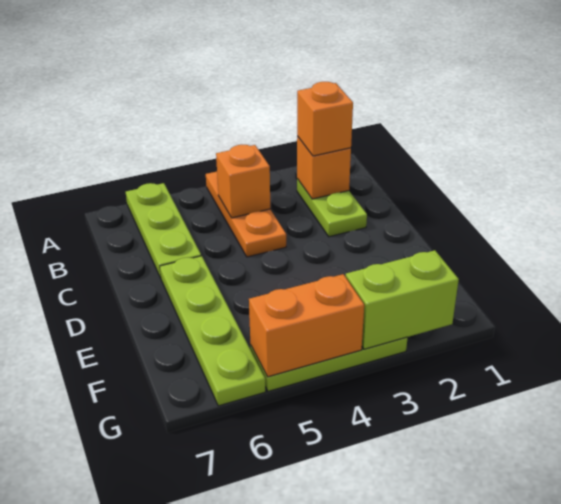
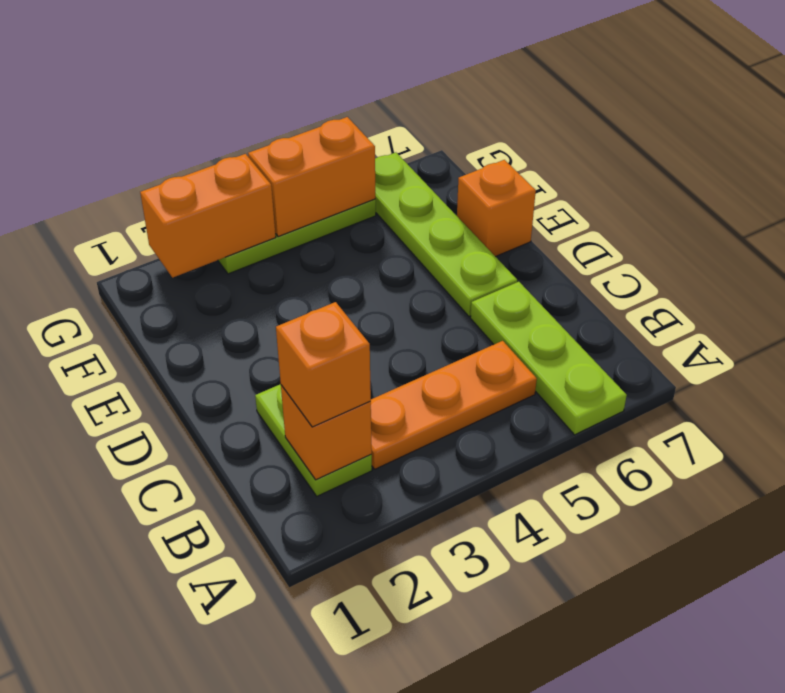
orange plate A4:C4 level 1 -> orange plate B3:B5 level 1
orange brick B4 level 2 -> orange brick E7 level 1
lime brick G2:G3 level 2 -> orange brick G2:G3 level 2

